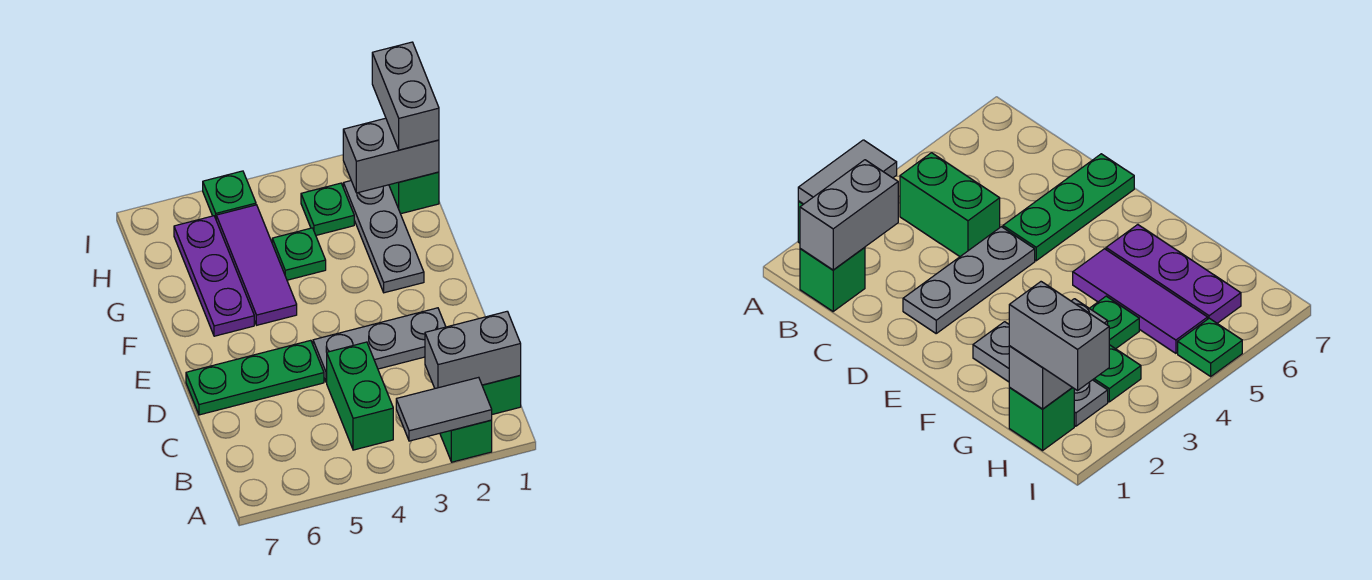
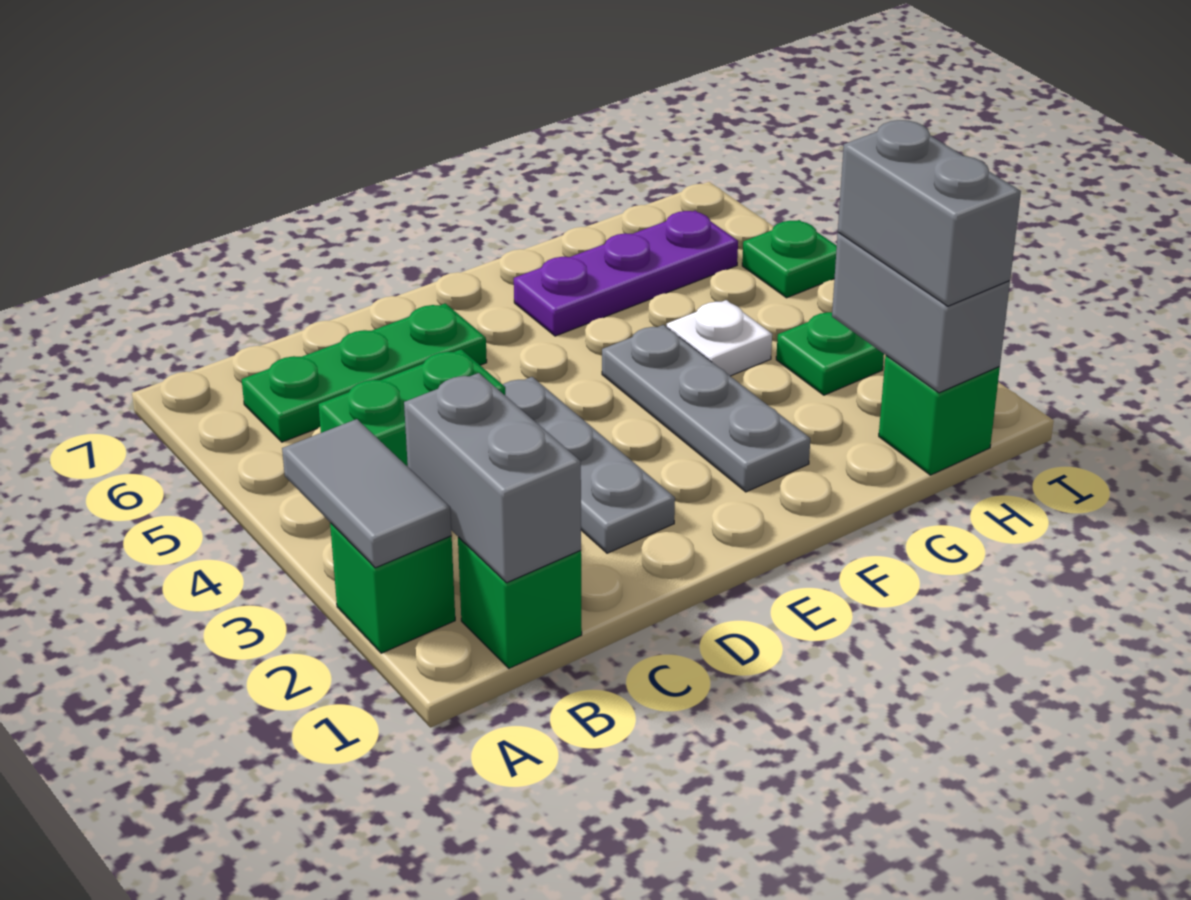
green plate D5:D7 level 1 -> green plate B6:D6 level 1
grey plate F2:H2 level 1 -> grey plate F2:F4 level 1
purple tile F5:H5 level 1 -> none
green plate G4 level 1 -> white plate G4 level 1
grey brick H1:I1 level 3 -> grey brick H1:H2 level 3

